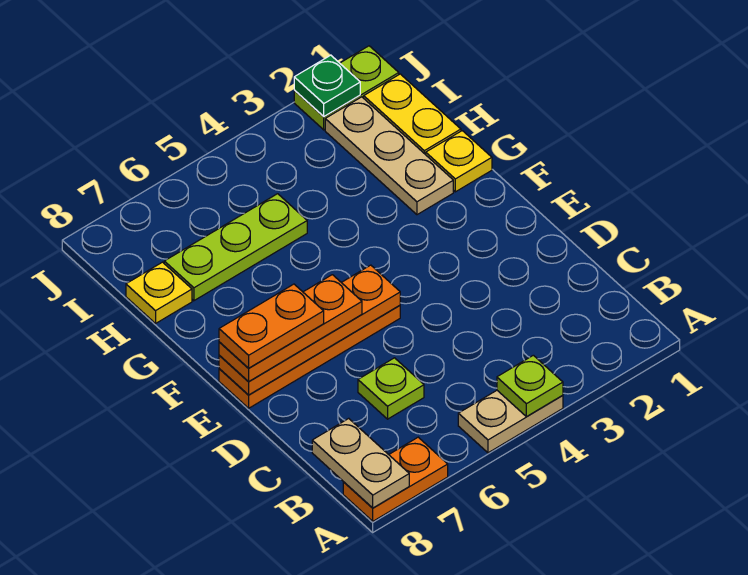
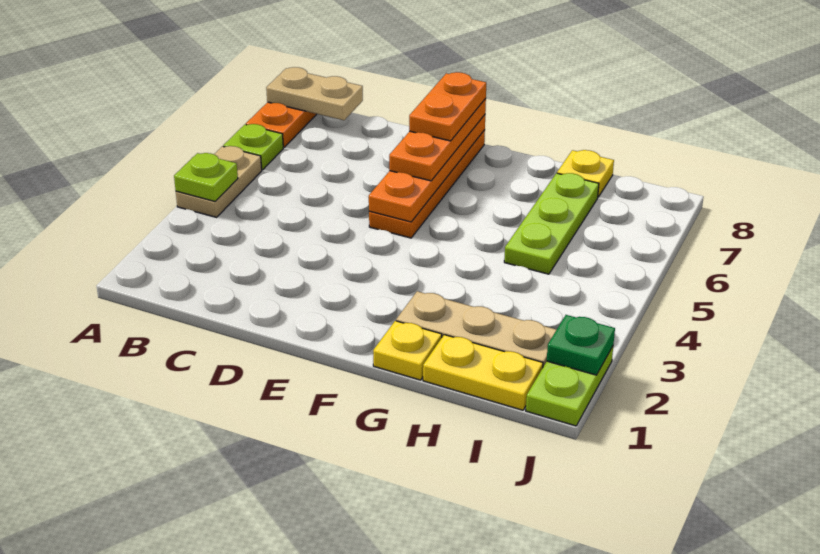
lime plate C6 level 1 -> lime plate A6 level 1

